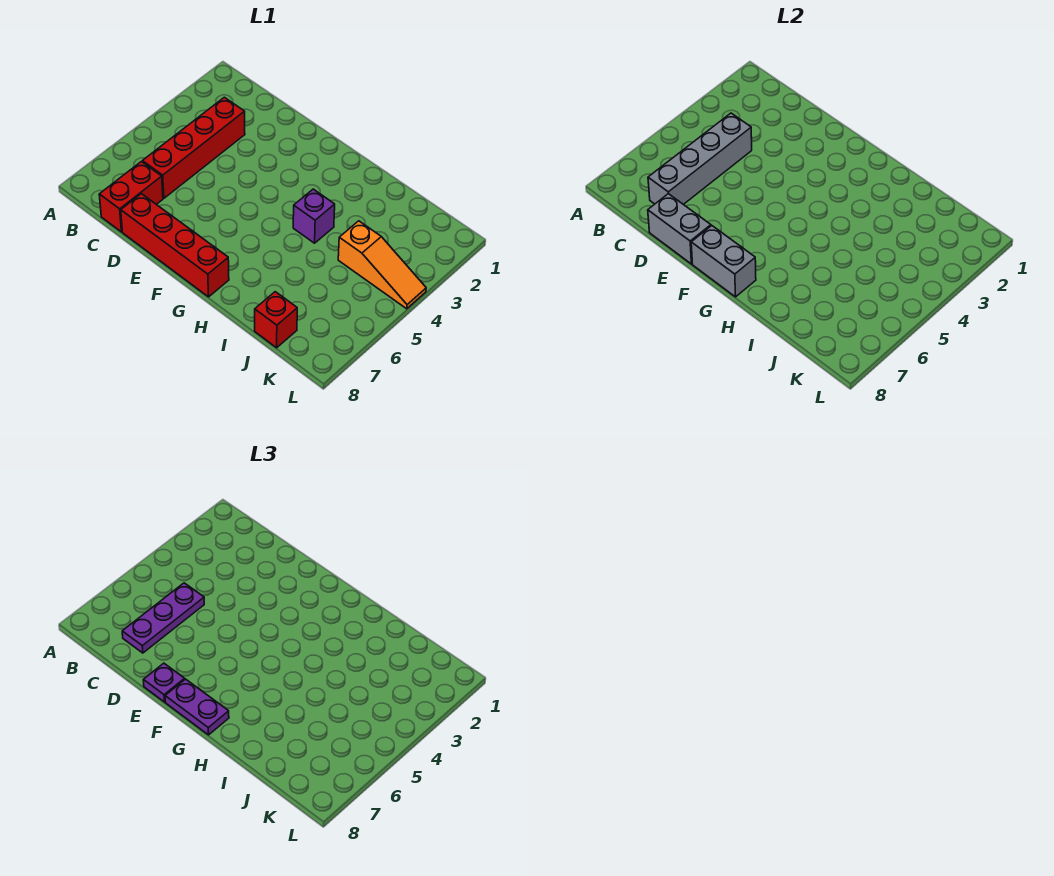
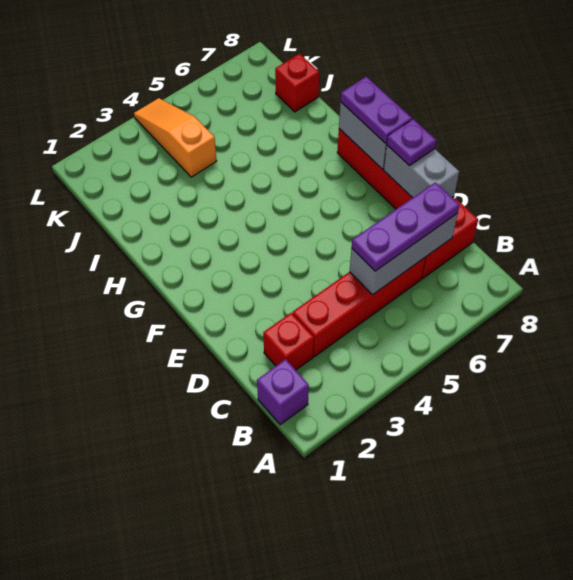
none -> red brick C2 level 1
grey brick C4:C7 level 2 -> grey brick C5:C7 level 2
purple brick H4 level 1 -> purple brick B1 level 1

